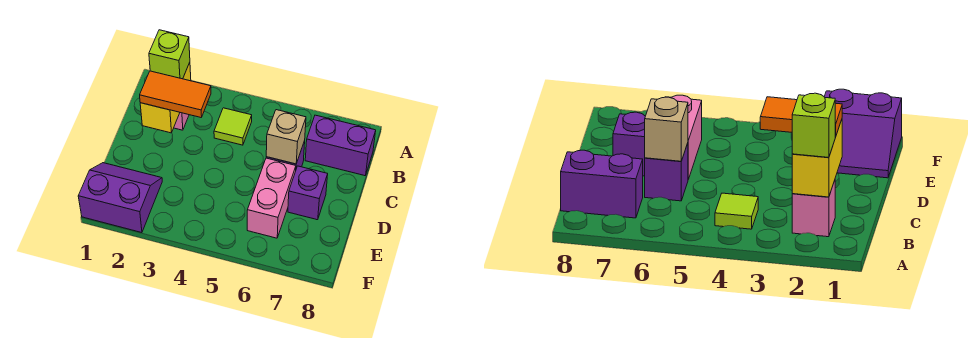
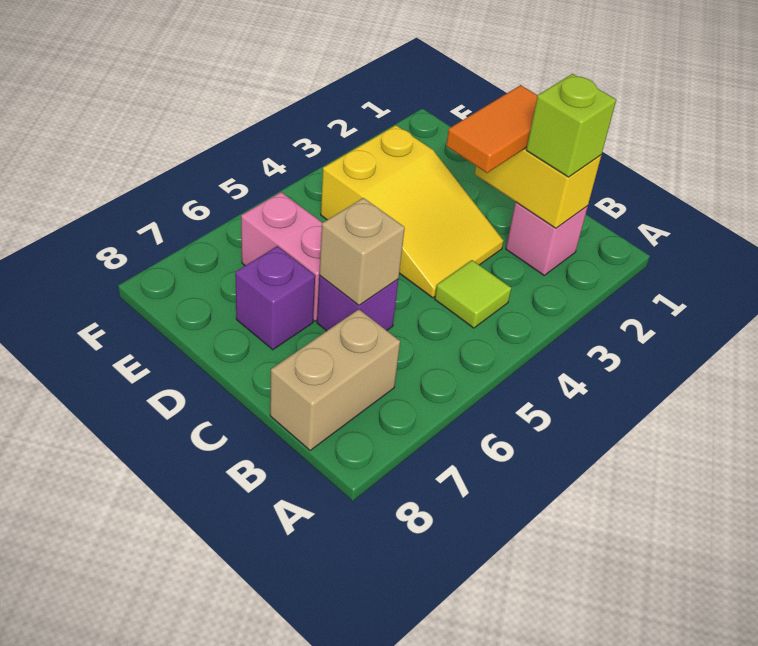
purple brick B7:B8 level 1 -> tan brick B7:B8 level 1
none -> yellow slope C3:E4 level 1 top E
purple slope E1:F2 level 1 top F -> none

